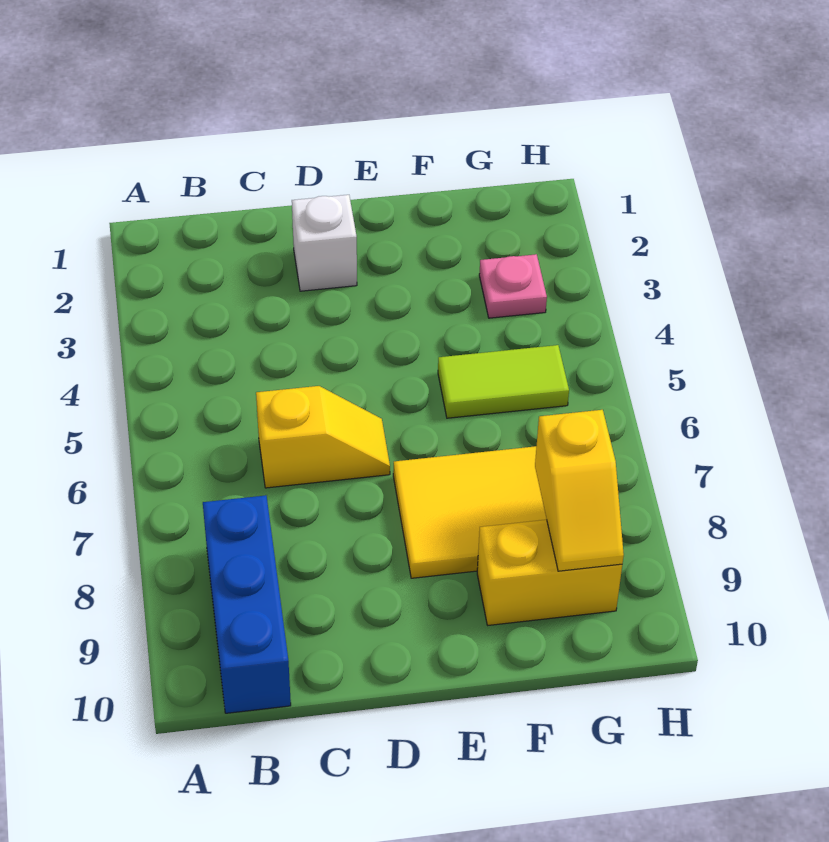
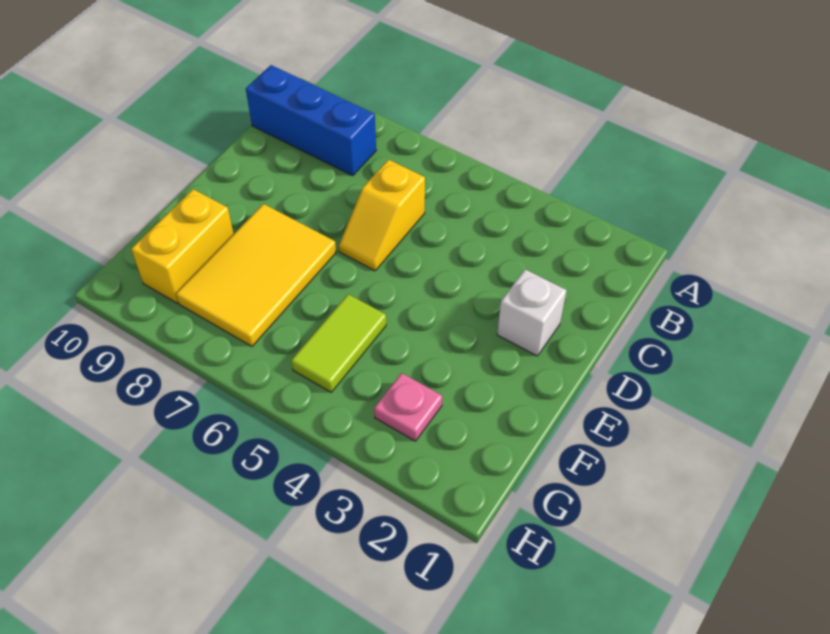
yellow slope G8:G9 level 2 top 8 -> none

